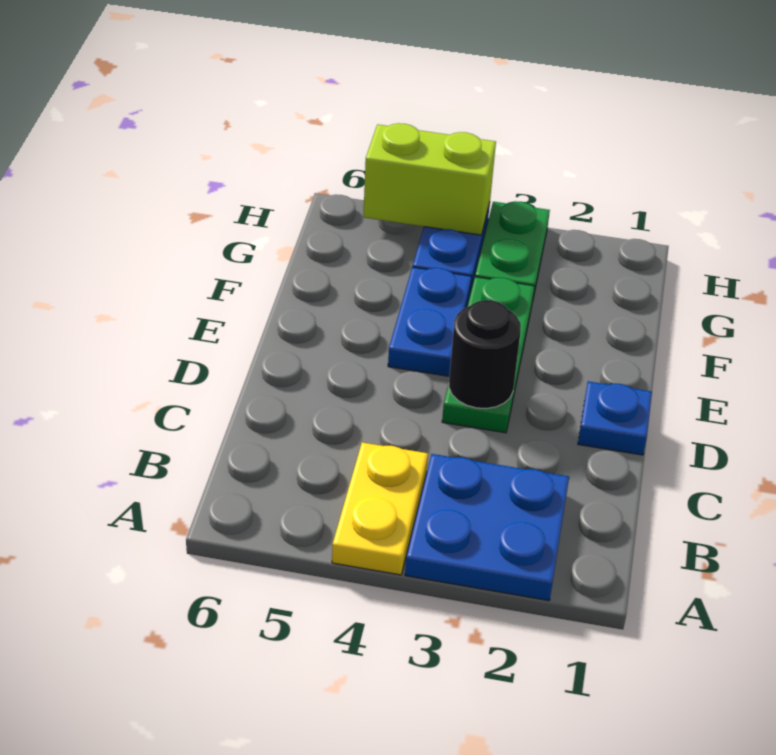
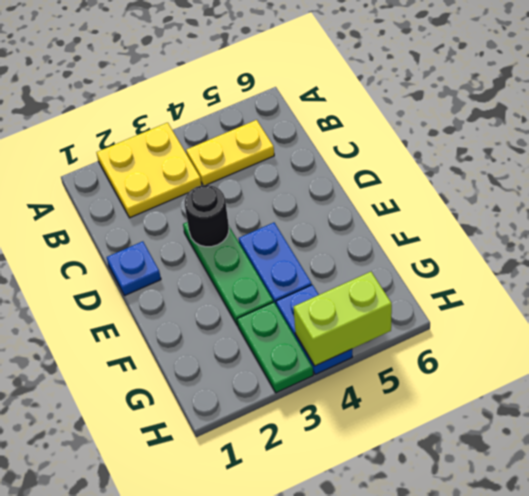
blue plate A2:B3 level 1 -> yellow plate A2:B3 level 1
yellow plate A4:B4 level 1 -> yellow plate B4:B5 level 1

